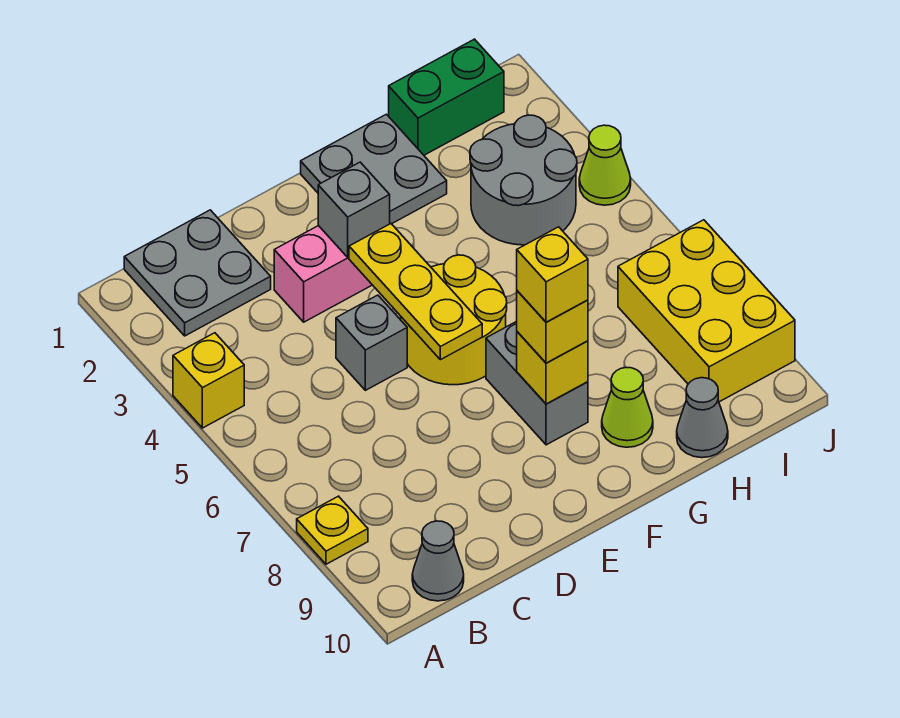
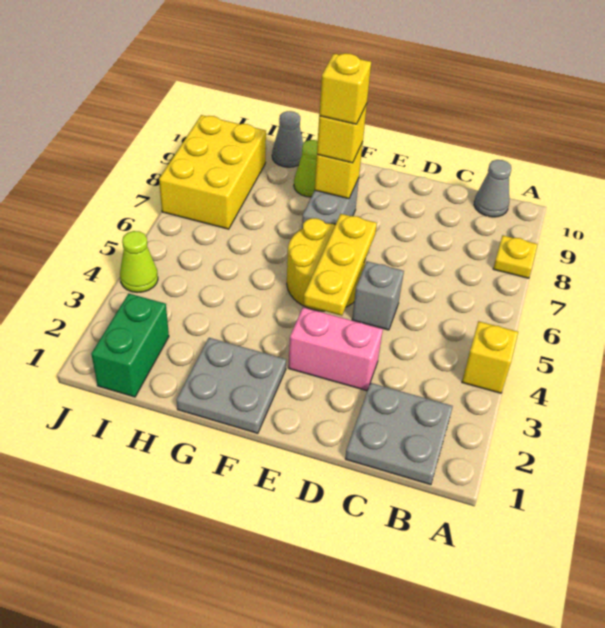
grey brick E3 level 2 -> none
green brick H1:I1 level 1 -> green brick I1:I2 level 1
grey round brick H3:I4 level 1 -> none

